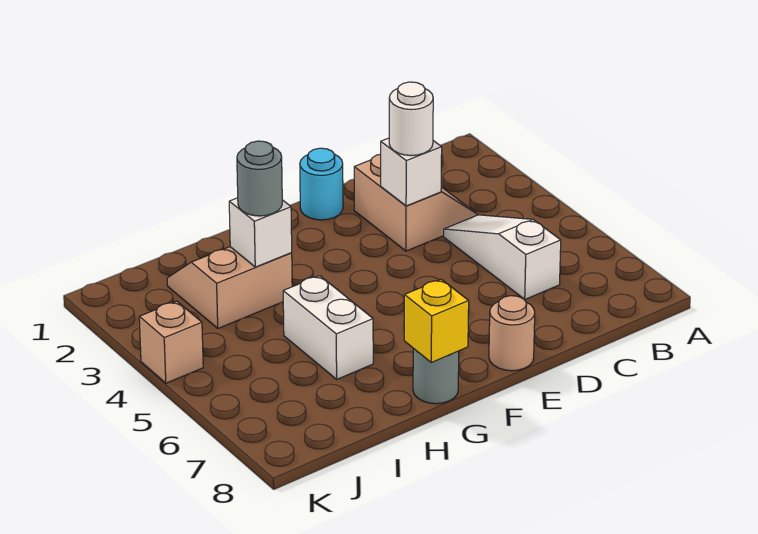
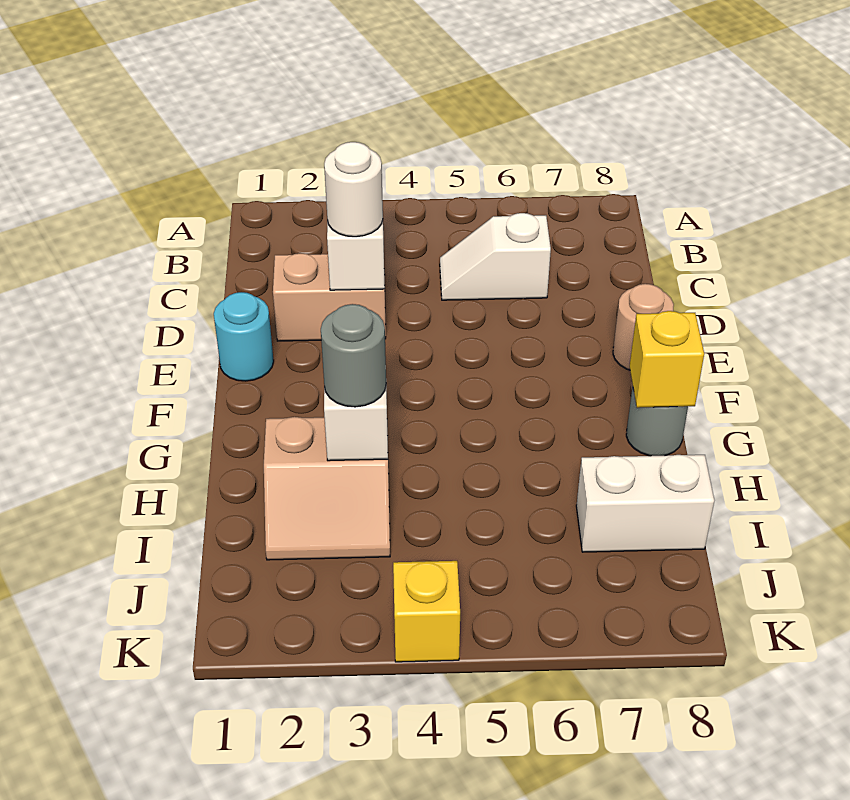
white slope C4:C6 level 1 top 6 -> white slope C5:C6 level 1 top 6
tan slope H2:I3 level 1 top 3 -> tan slope H2:I3 level 1 top H
white brick H5:H6 level 1 -> white brick I7:I8 level 1
tan brick K4 level 1 -> yellow brick K4 level 1

